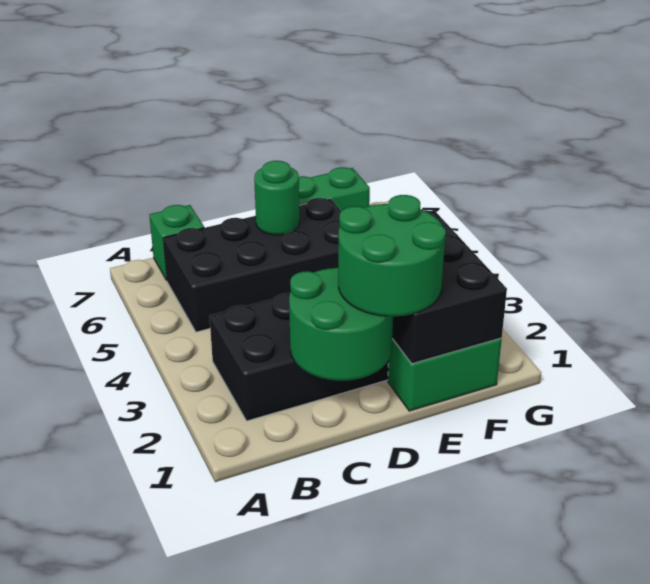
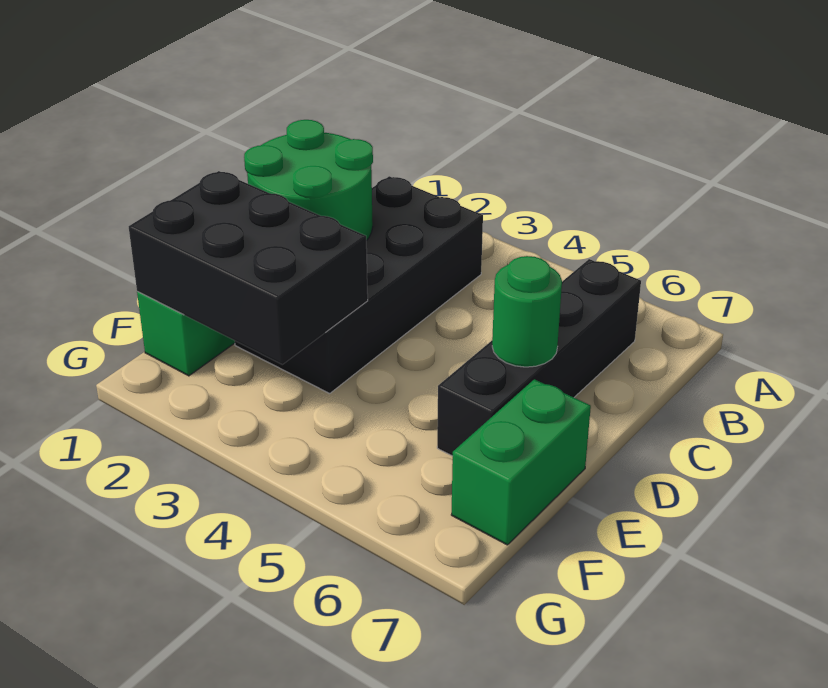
black brick B5:E6 level 1 -> black brick B6:E6 level 1
green brick B7 level 1 -> none
green round brick D1:E2 level 3 -> none

